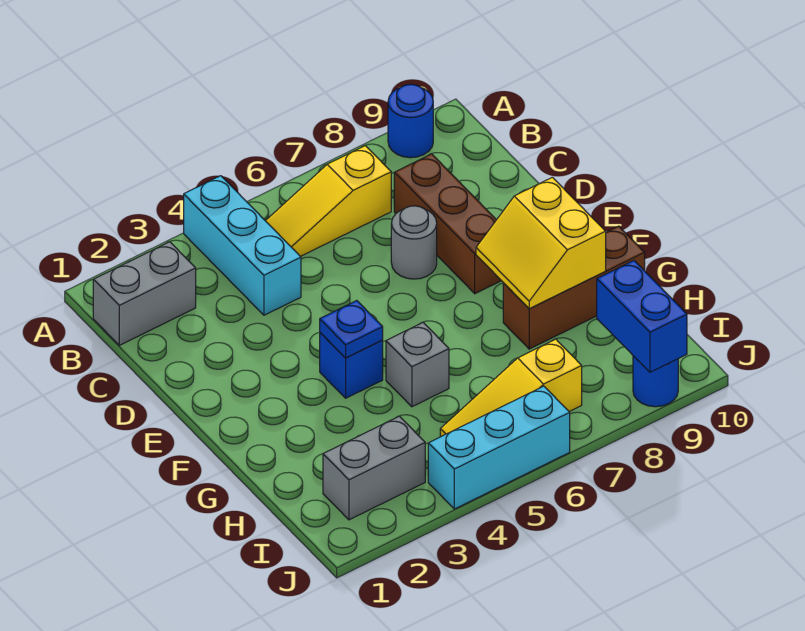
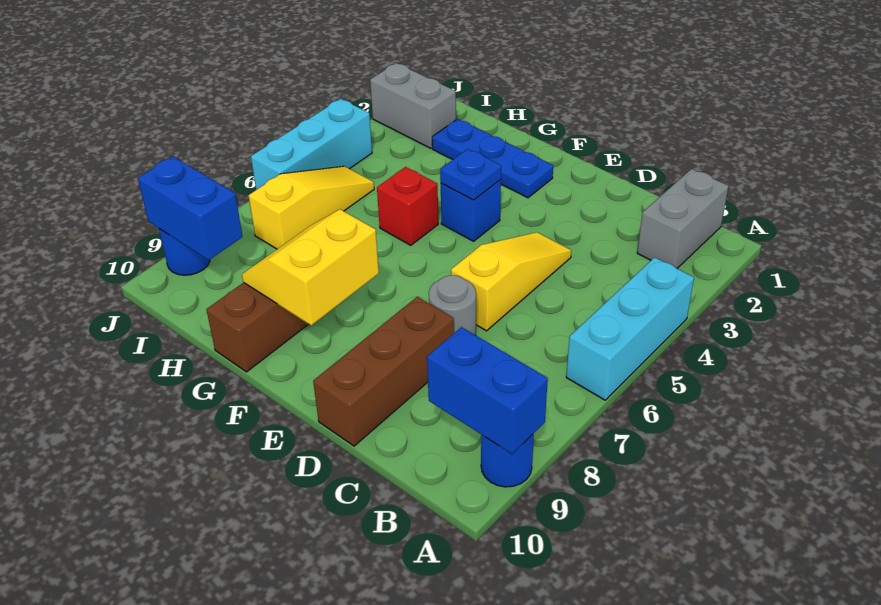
cyan brick A4:C4 level 1 -> cyan brick A4:A6 level 1
none -> blue brick A9:B9 level 2
yellow slope B5:B7 level 1 top 7 -> yellow slope D4:D6 level 1 top 6
brown brick C8:E8 level 1 -> brown brick D8:D10 level 1
none -> blue plate F2:H2 level 1
yellow slope F8:G9 level 2 top 9 -> yellow slope F8:G9 level 2 top F
grey brick G5 level 1 -> red brick G5 level 1
grey brick I2:I3 level 1 -> grey brick I2:J2 level 1

